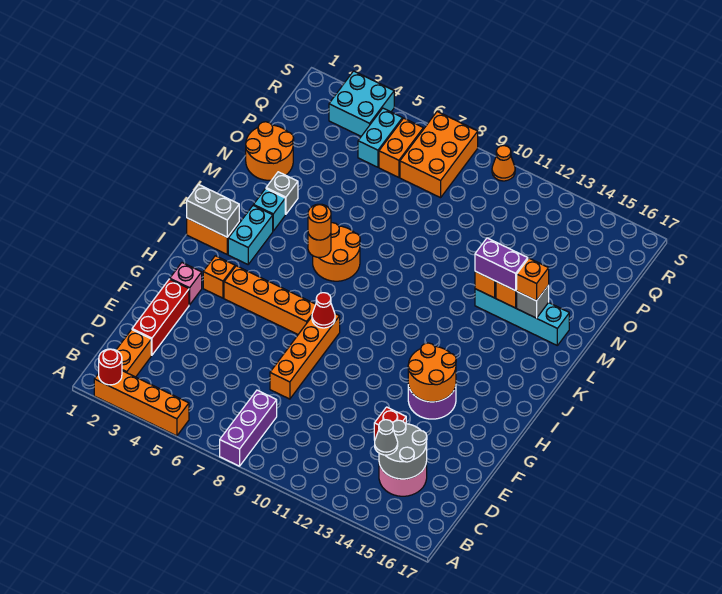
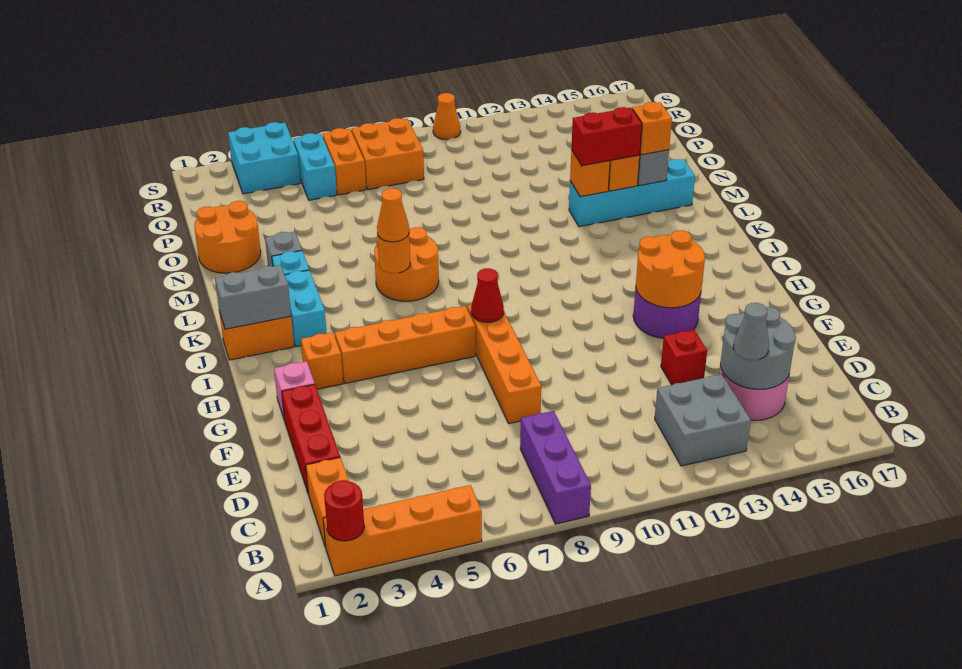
none -> grey brick B12:C13 level 1
orange round brick K6 level 3 -> orange cone K6 level 3
purple brick M13:M14 level 3 -> red brick M13:M14 level 3
orange brick Q7:S8 level 1 -> orange brick Q7:R8 level 1

